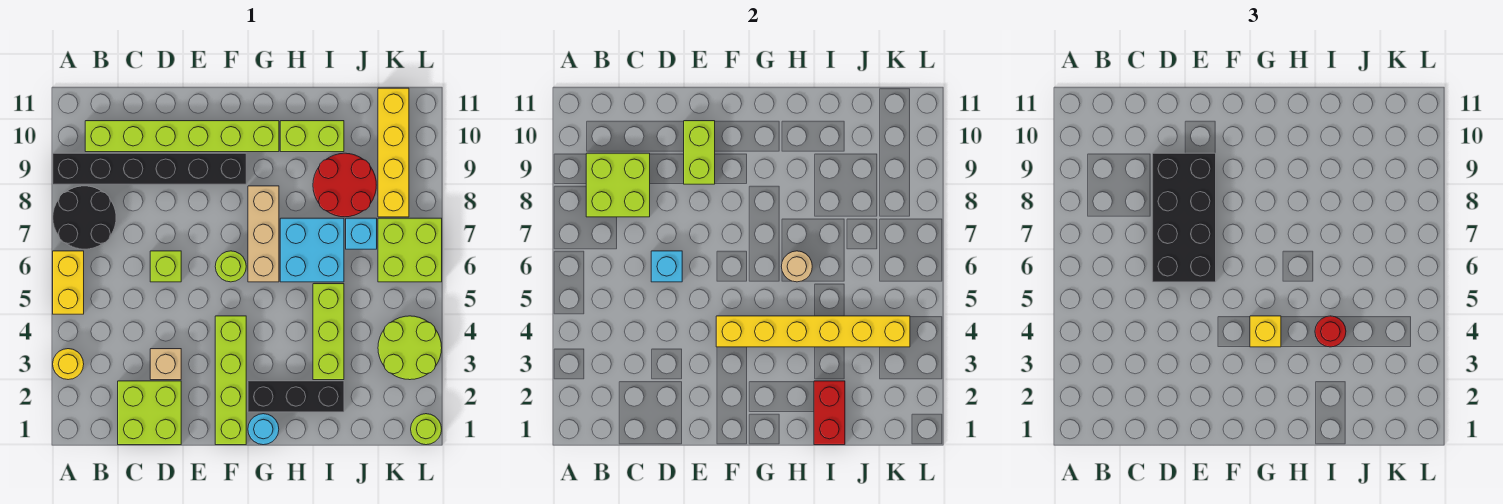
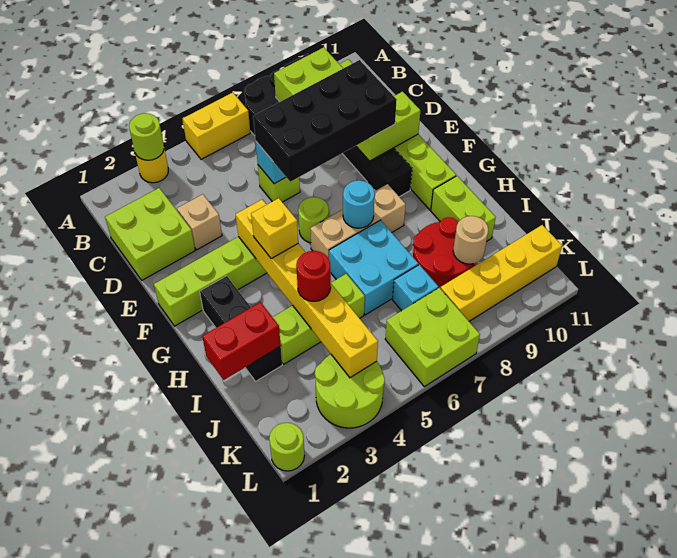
none -> lime round brick A3 level 2
cyan round brick G1 level 1 -> cyan round brick G7 level 2
tan round brick H6 level 2 -> tan round brick J9 level 2

